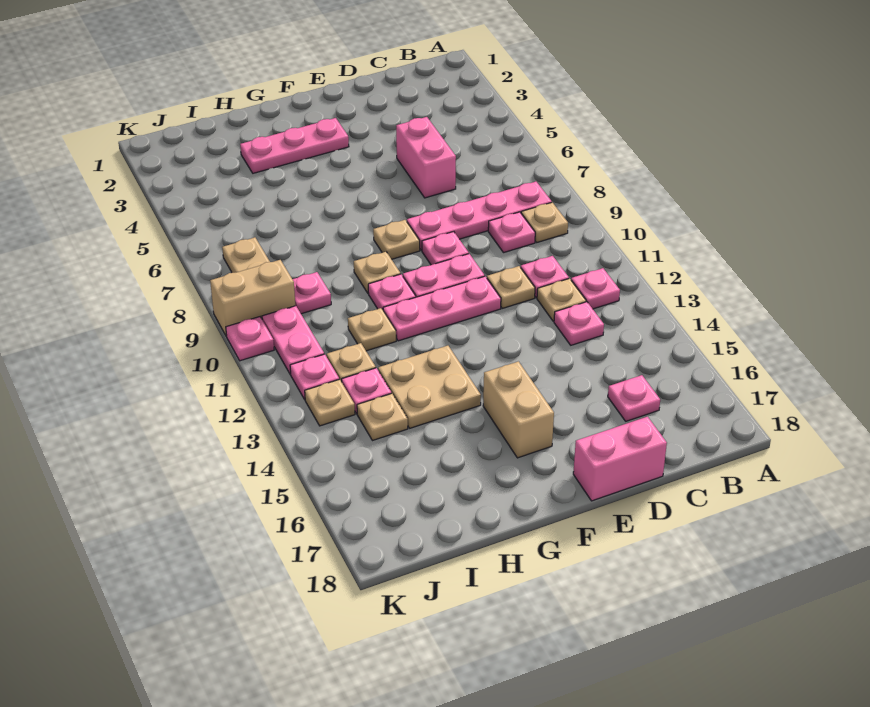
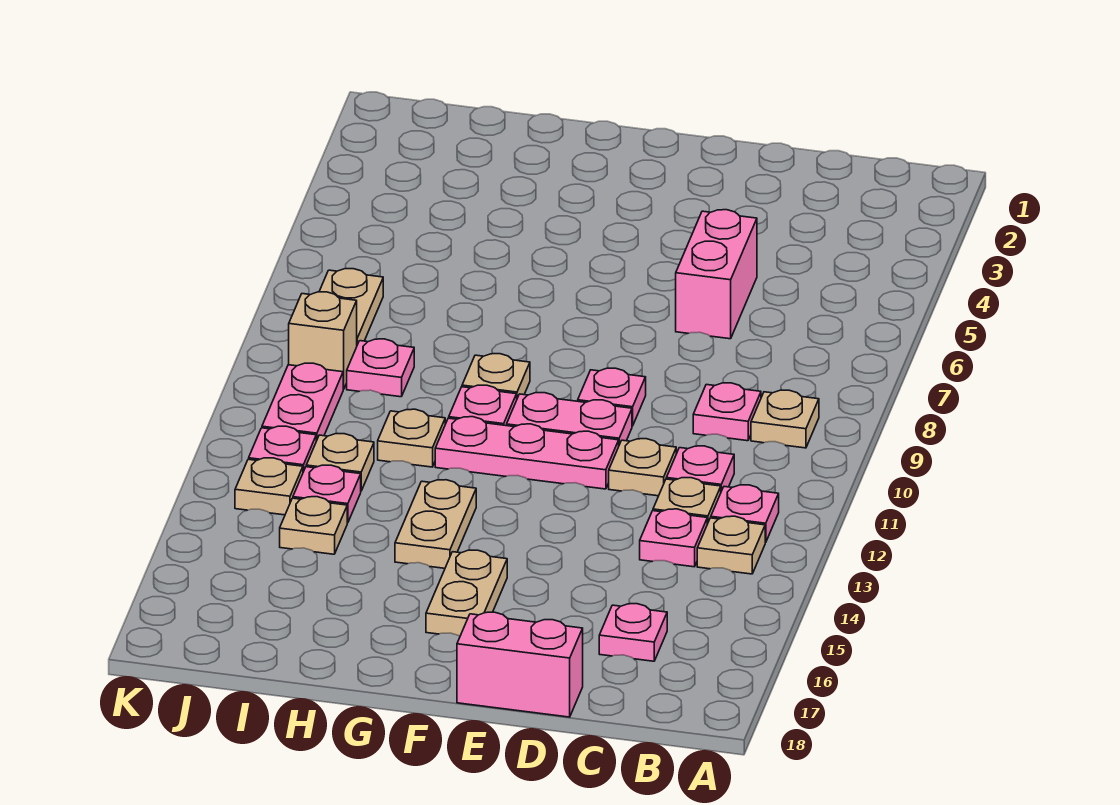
pink plate B8:E8 level 1 -> none
pink plate F3:H3 level 1 -> none
tan plate F8 level 1 -> tan plate B13 level 1
tan brick F15:F16 level 1 -> tan plate F15:F16 level 1
tan plate G13:H14 level 1 -> tan plate G13:G14 level 1
tan brick J9:K9 level 1 -> tan brick J9 level 1
pink plate K10 level 1 -> none

